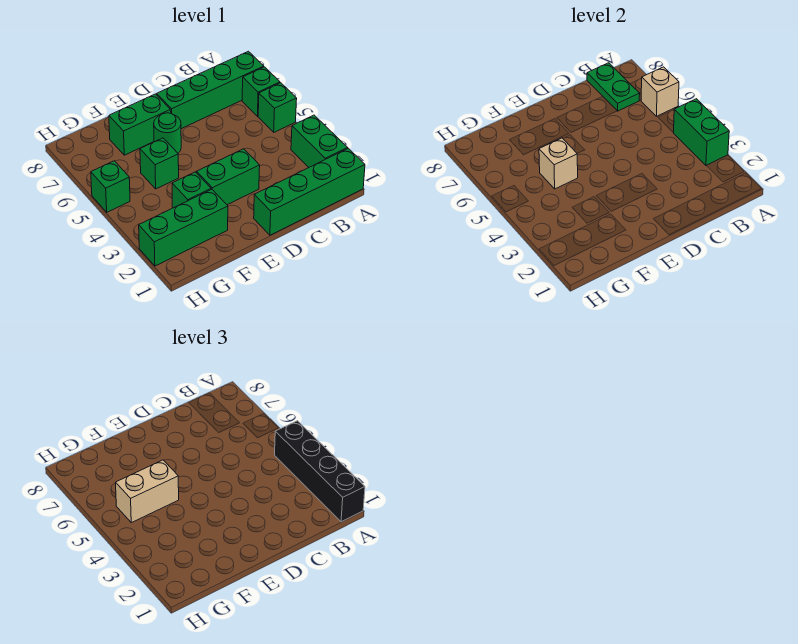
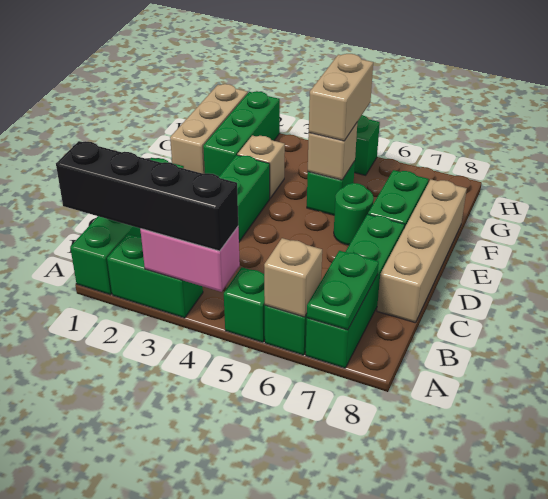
green brick A3:A4 level 2 -> pink brick A3:A4 level 2
green plate B7:B8 level 2 -> green plate A7:B7 level 2
none -> tan brick C8:F8 level 1
none -> tan brick F1:H1 level 1
green brick F3 level 1 -> tan brick F3 level 1

